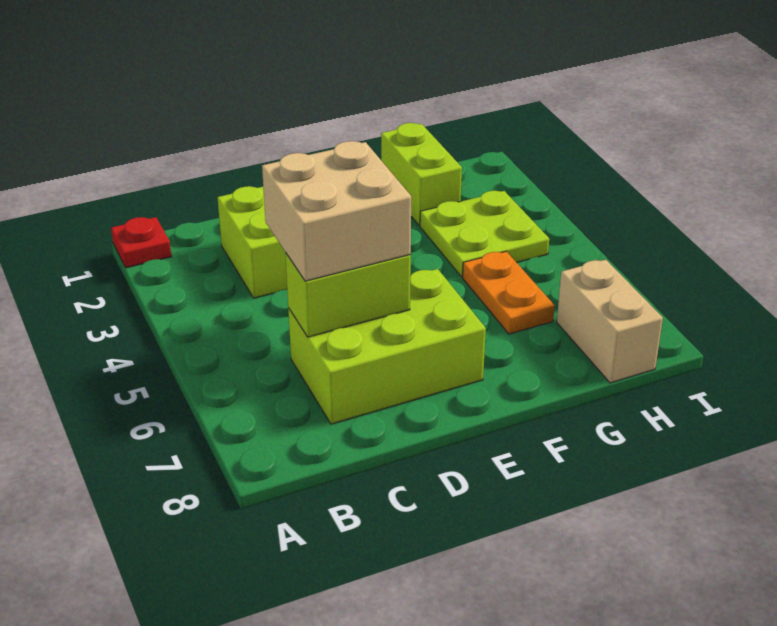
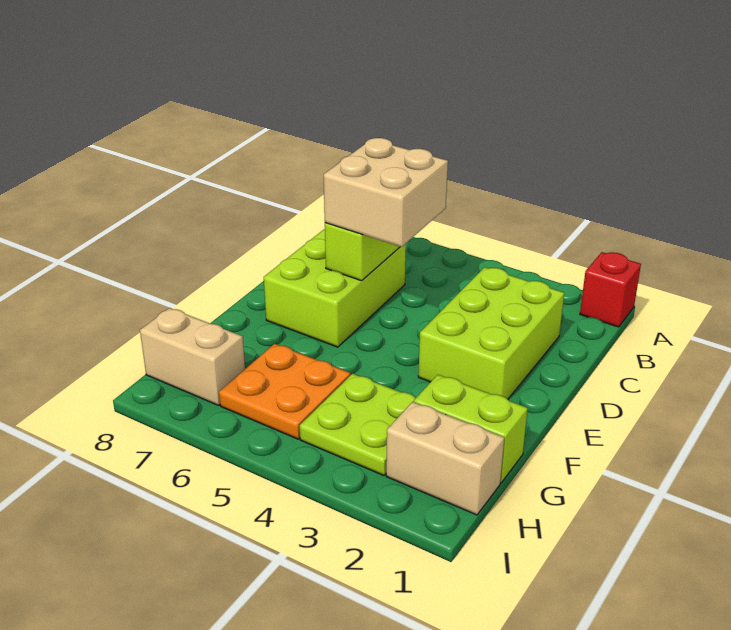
red plate A1 level 1 -> red brick A1 level 1
orange plate G5:G6 level 1 -> orange plate G5:H6 level 1
none -> tan brick H1:H2 level 1

